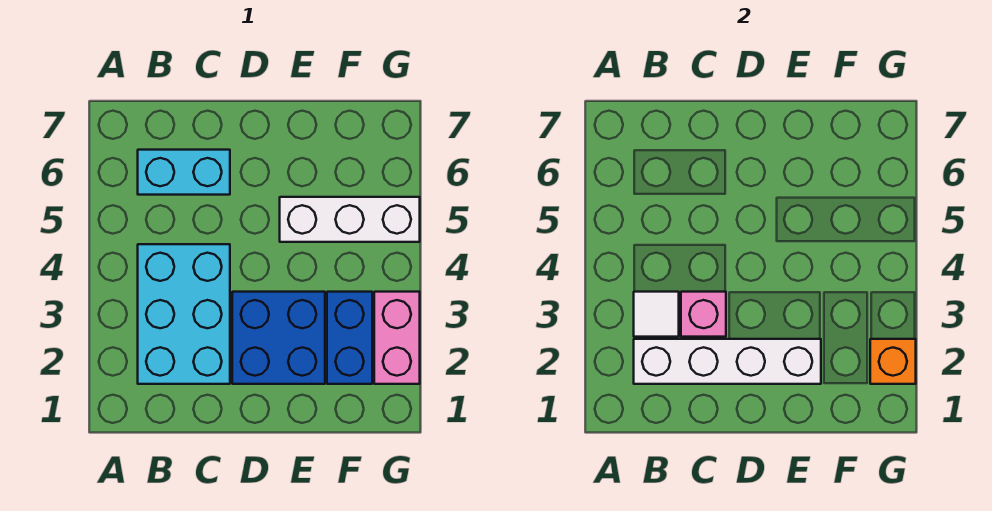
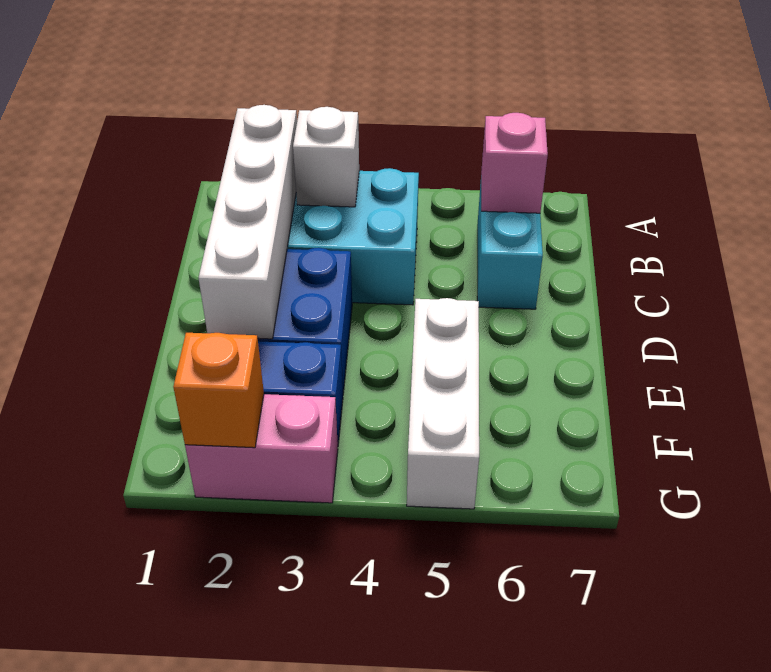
white tile B3 level 2 -> white brick B3 level 2
pink brick C3 level 2 -> pink brick B6 level 2

